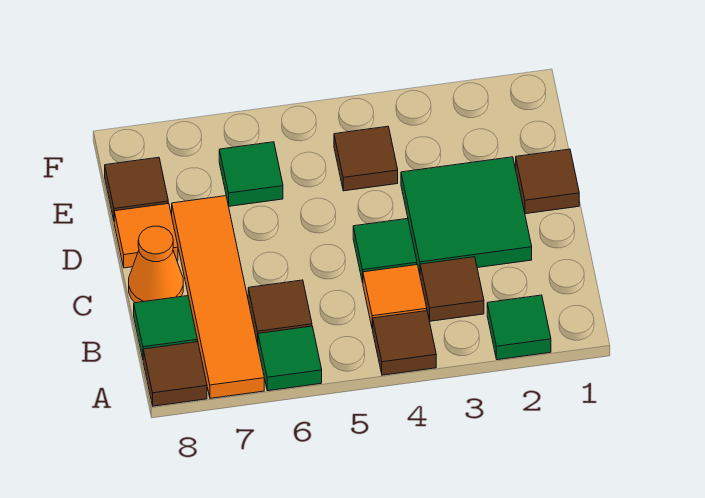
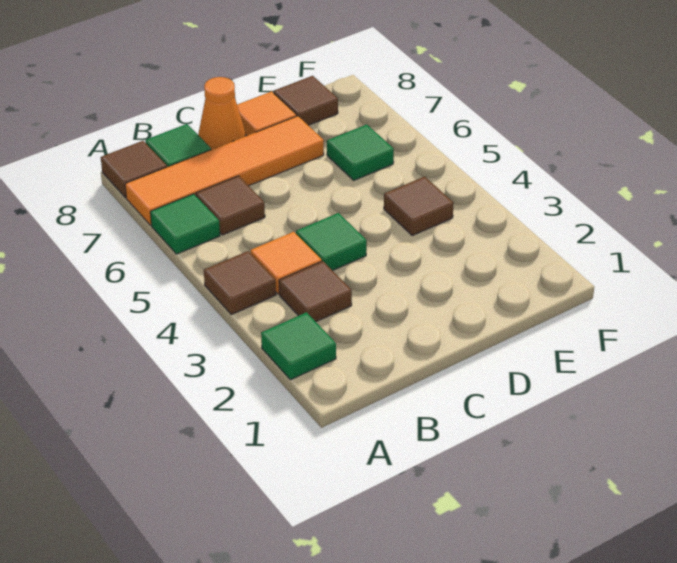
green tile C2:D3 level 1 -> none
brown tile D1 level 1 -> none

